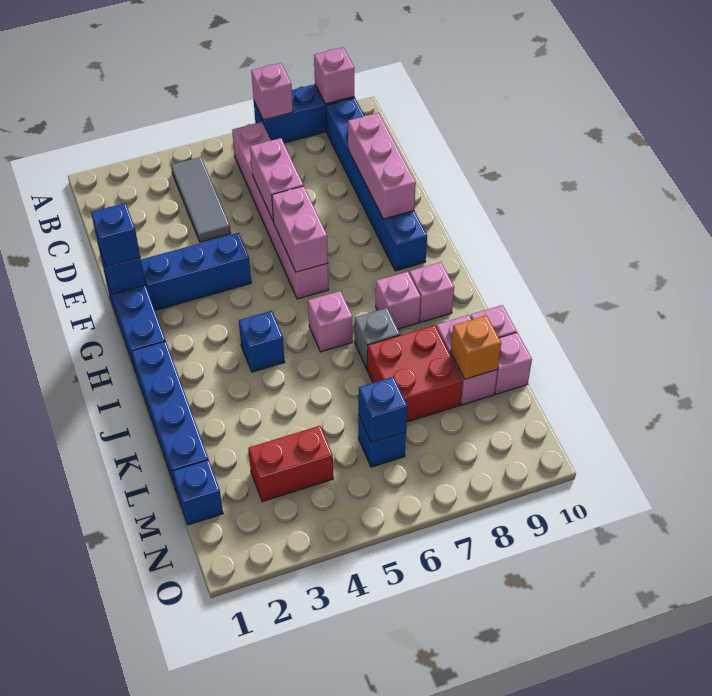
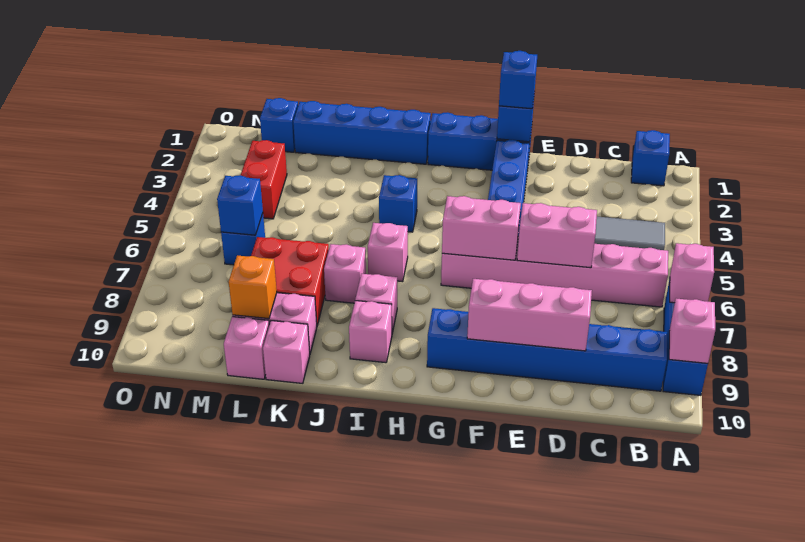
none -> blue brick B1 level 1
grey brick J7 level 1 -> pink brick J7 level 1

